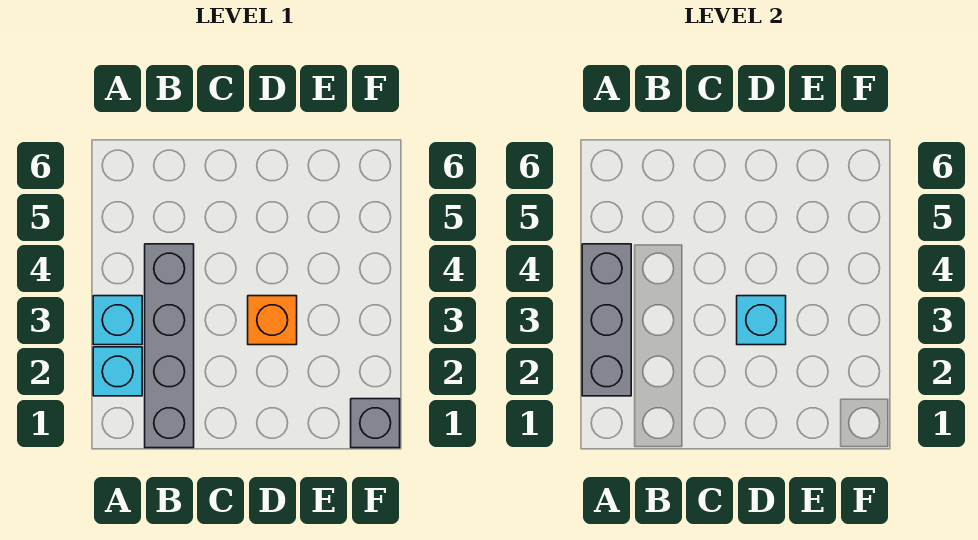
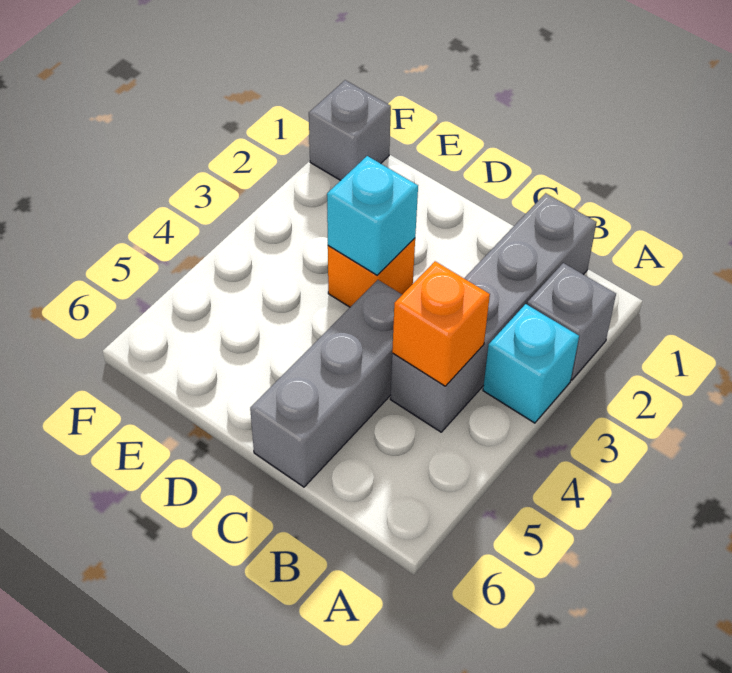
cyan brick A2 level 1 -> grey brick A2 level 1
grey brick A2:A4 level 2 -> grey brick C4:C6 level 1
none -> orange brick B4 level 2

